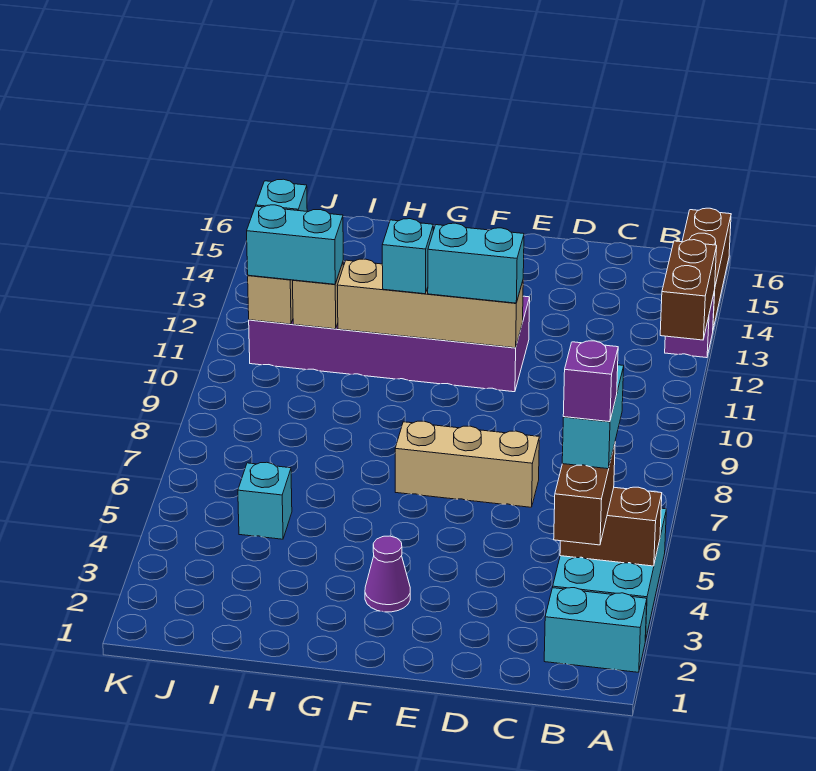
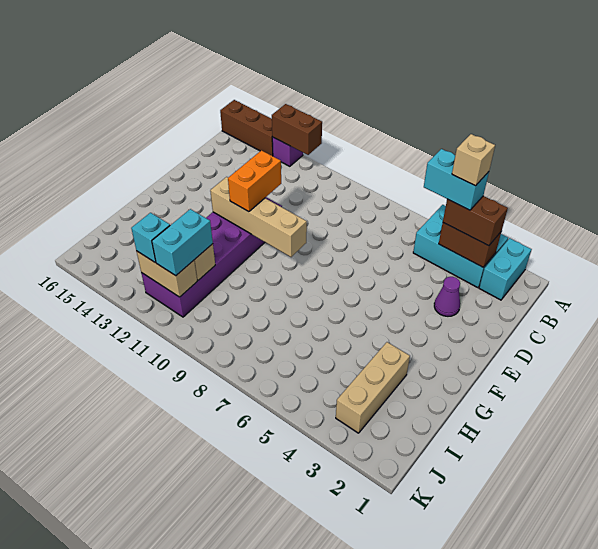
brown brick A4:B4 level 2 -> brown brick B3:B4 level 2
purple brick B4 level 5 -> tan brick B4 level 5
tan brick D7:F7 level 1 -> tan brick H3:J3 level 1
tan brick E11:H11 level 2 -> tan brick F9:F12 level 2
cyan brick E11:F11 level 3 -> orange brick E11:F11 level 3
purple cone F3 level 1 -> purple cone D3 level 1
cyan brick G11 level 3 -> none
cyan brick I5 level 1 -> none

